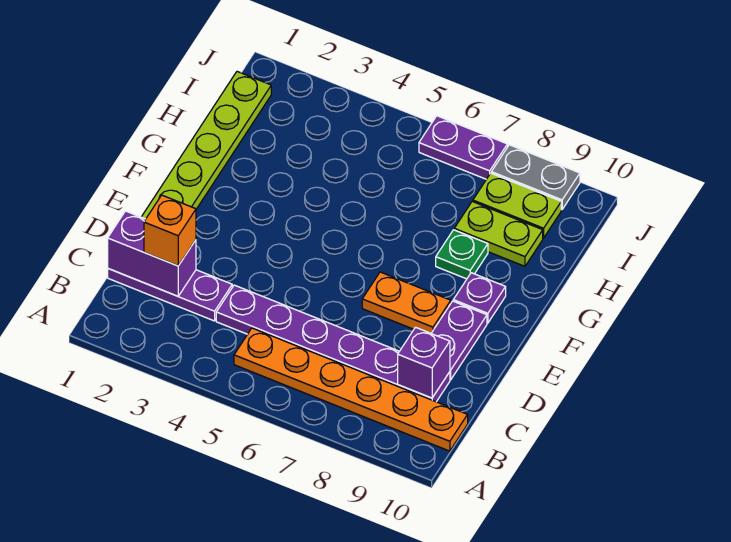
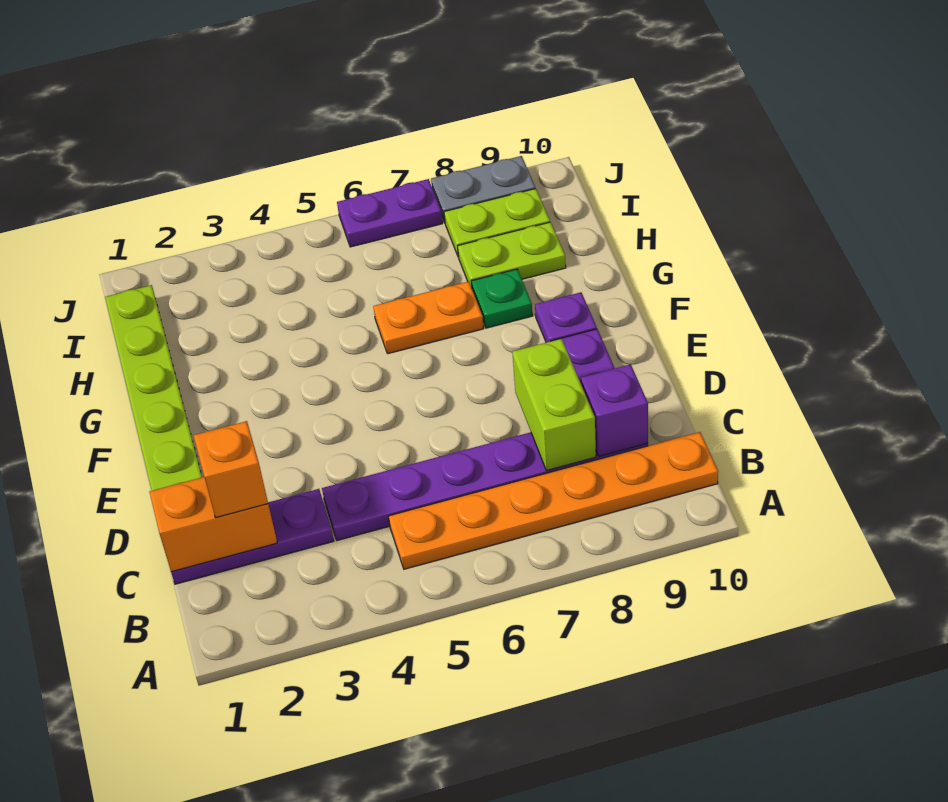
purple brick C1:C2 level 2 -> orange brick C1:C2 level 2
none -> lime brick C8:D8 level 2
orange plate E7:E8 level 1 -> orange plate G6:G7 level 1

